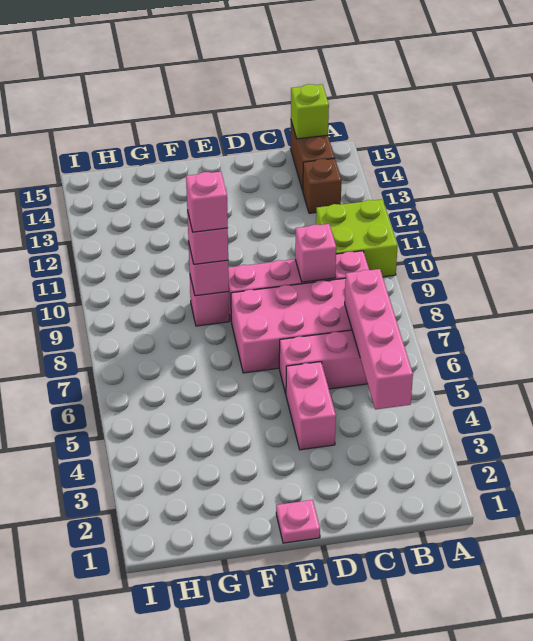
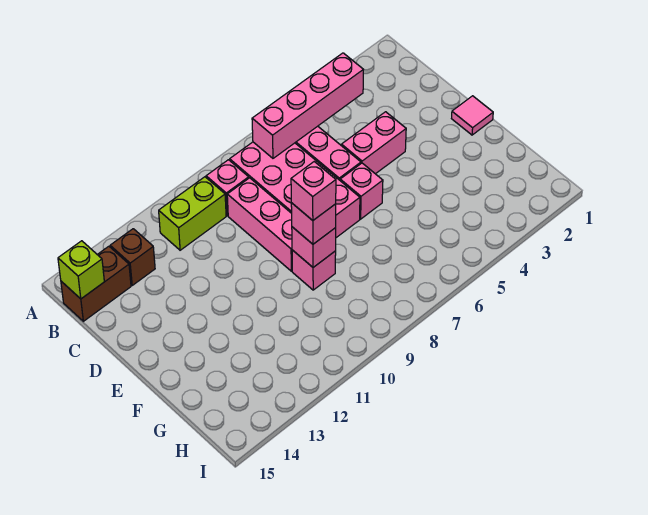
lime brick A10:B11 level 1 -> lime brick B10:B11 level 1
pink brick C9 level 2 -> pink brick E6 level 1
pink plate E1 level 1 -> pink tile E1 level 1

